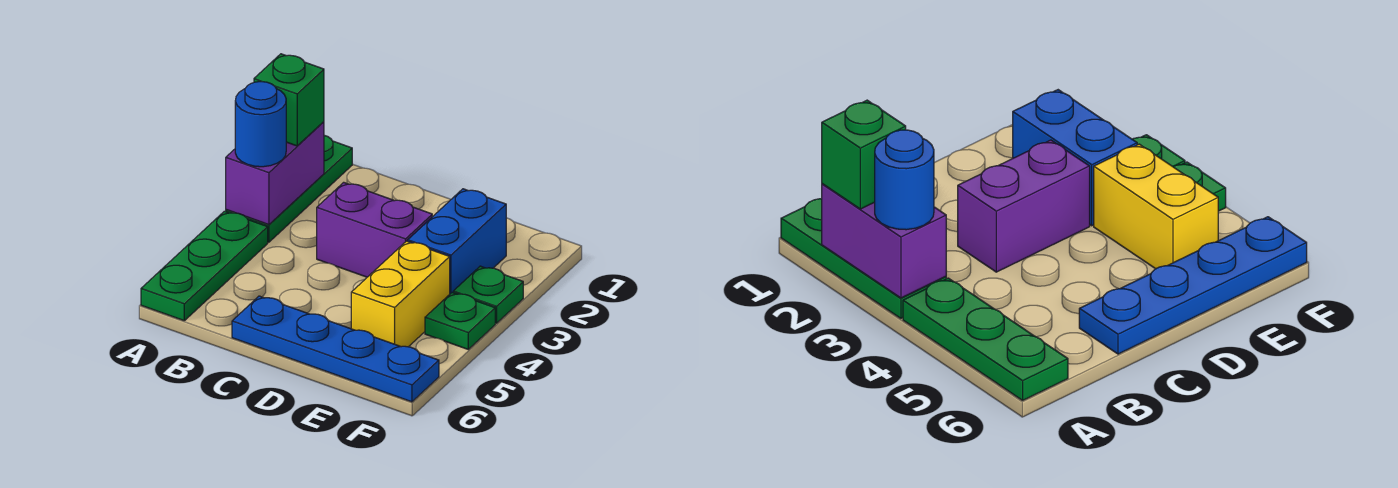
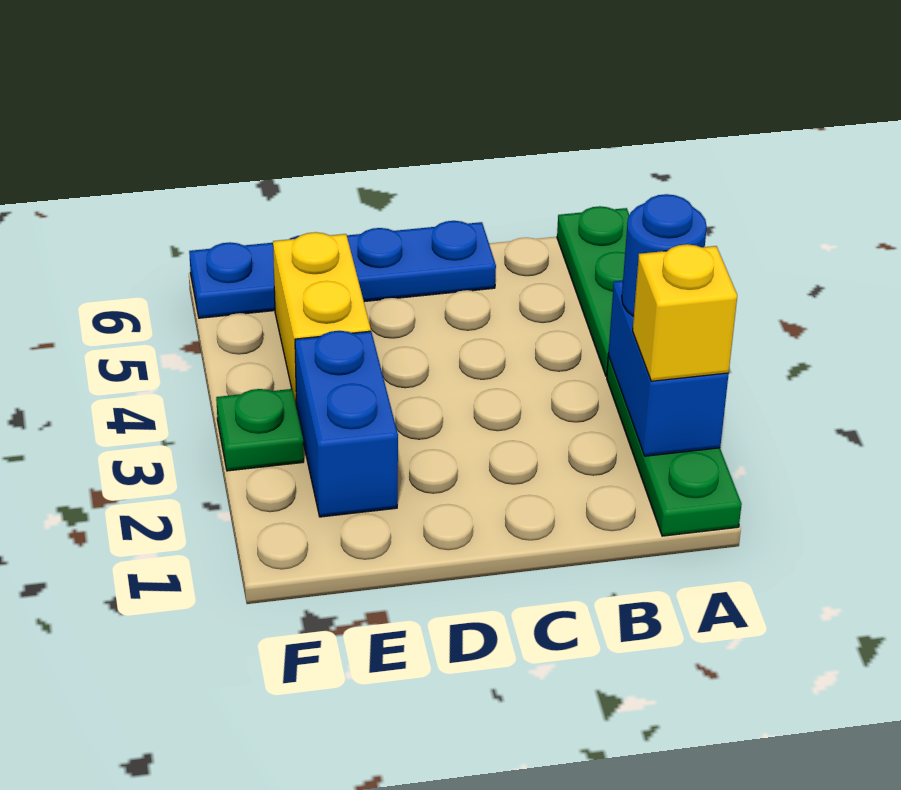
purple brick A2:A3 level 2 -> blue brick A2:A3 level 2
green brick A2 level 3 -> yellow brick A2 level 3
purple brick C3:D3 level 1 -> none
green plate F4 level 1 -> none

